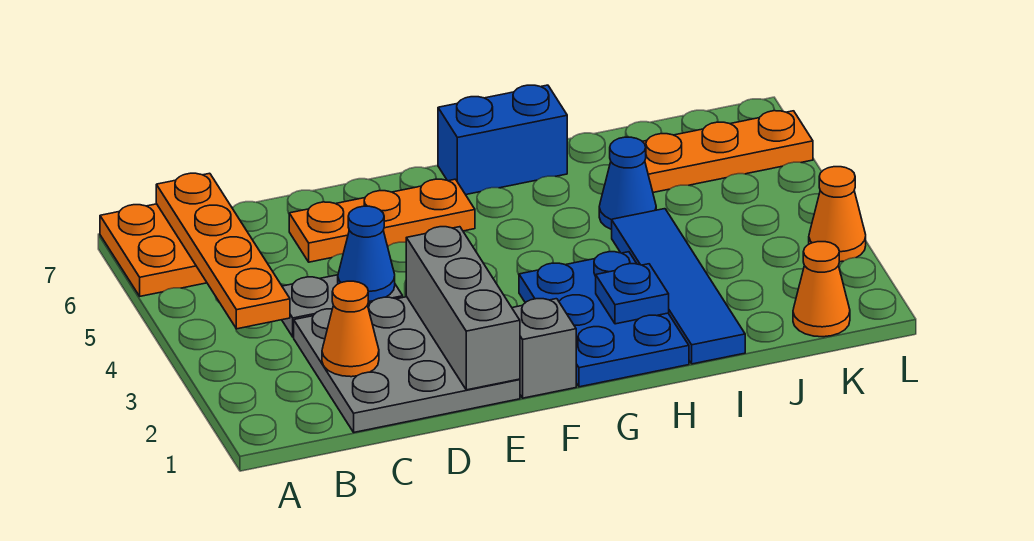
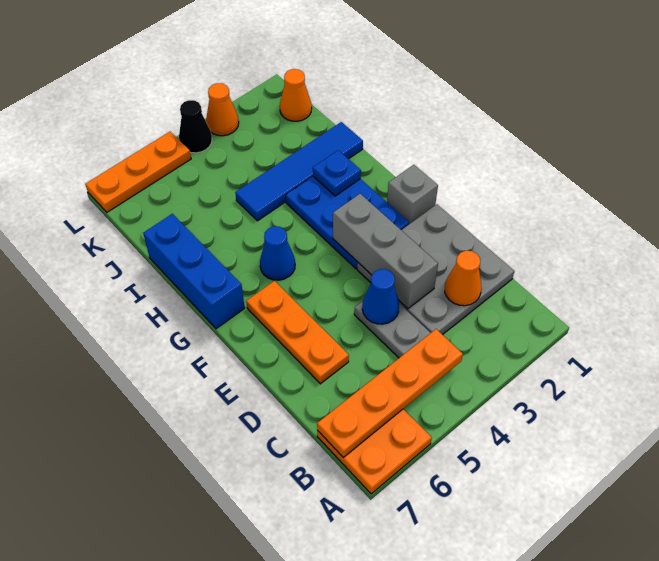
grey brick E1:E3 level 2 -> grey brick D3:F3 level 2
blue plate G1:H3 level 1 -> blue plate F2:H3 level 1
blue brick G7:H7 level 1 -> blue brick G7:I7 level 1
blue cone I5 level 1 -> blue cone G5 level 1
orange plate J6:L6 level 1 -> orange plate L5:L7 level 1
none -> black cone L4 level 1

